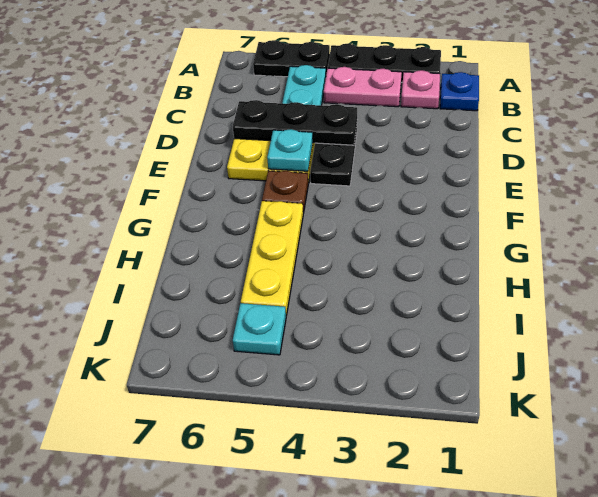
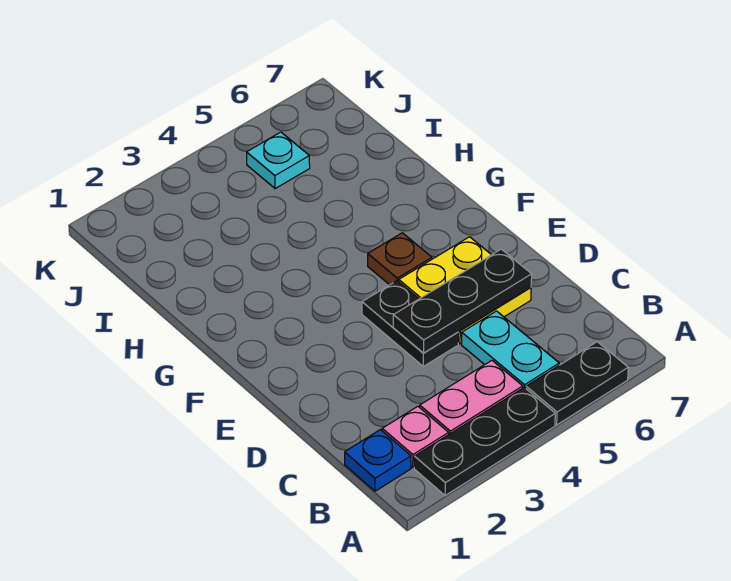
cyan plate E5 level 2 -> none
yellow plate G5:I5 level 1 -> none

